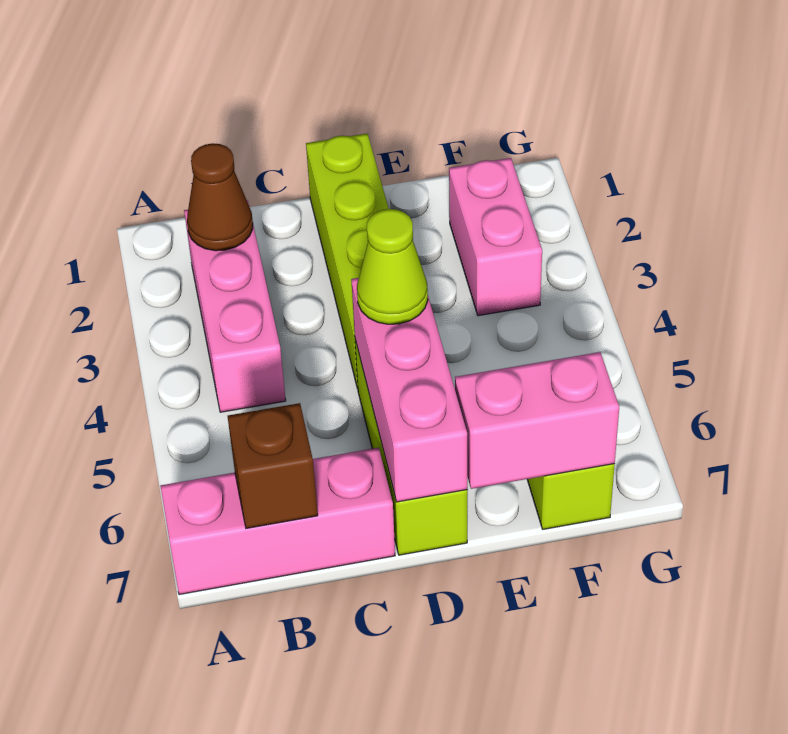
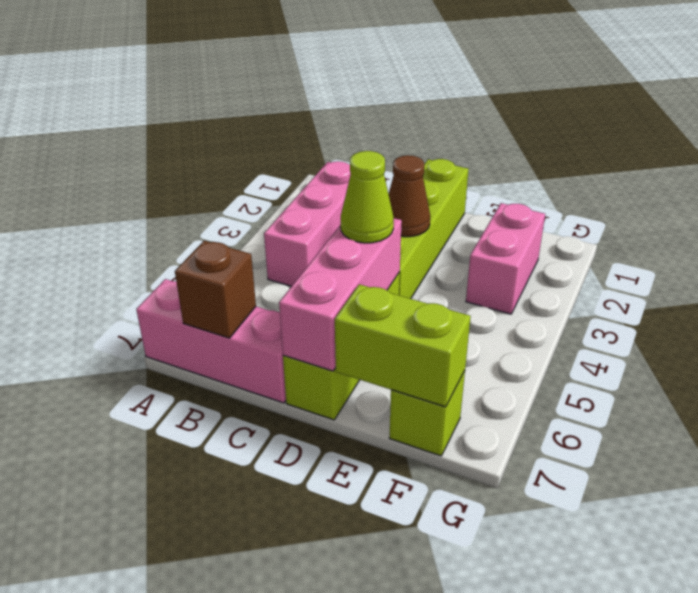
brown cone B2 level 2 -> brown cone D3 level 2
pink brick E7:F7 level 2 -> lime brick E7:F7 level 2

